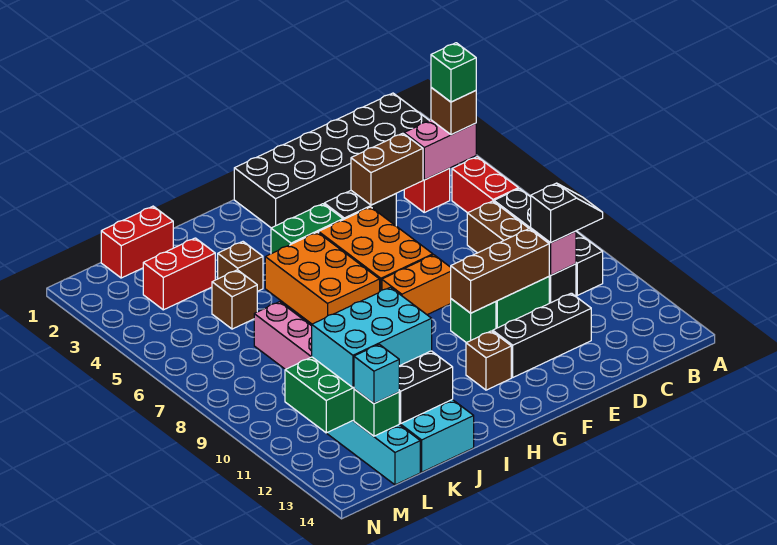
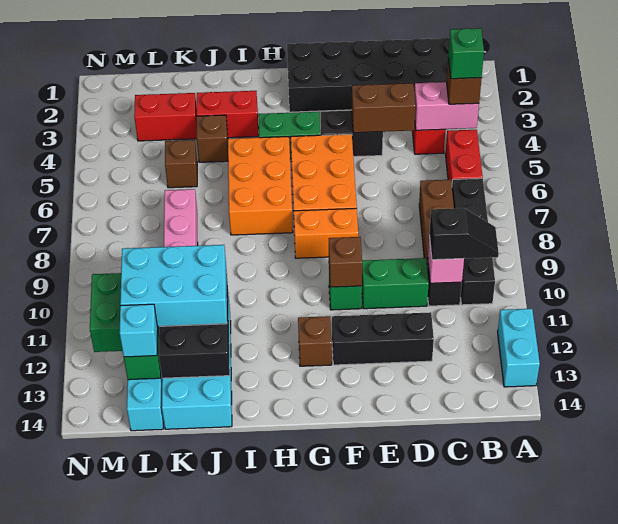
none -> cyan brick A12:A13 level 1
brown brick D10:F10 level 2 -> brown brick F10 level 2
red brick K1:L1 level 1 -> red brick I3:J3 level 1

